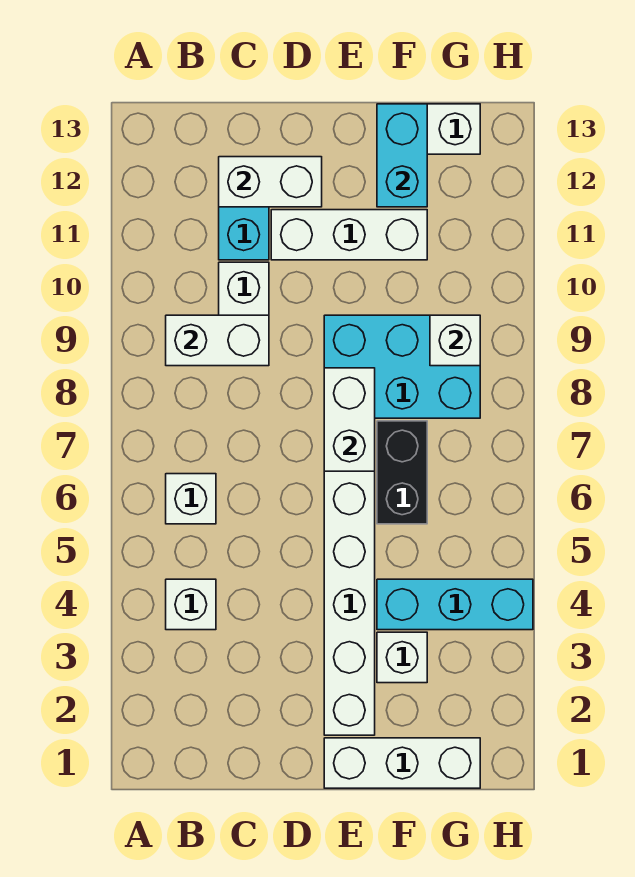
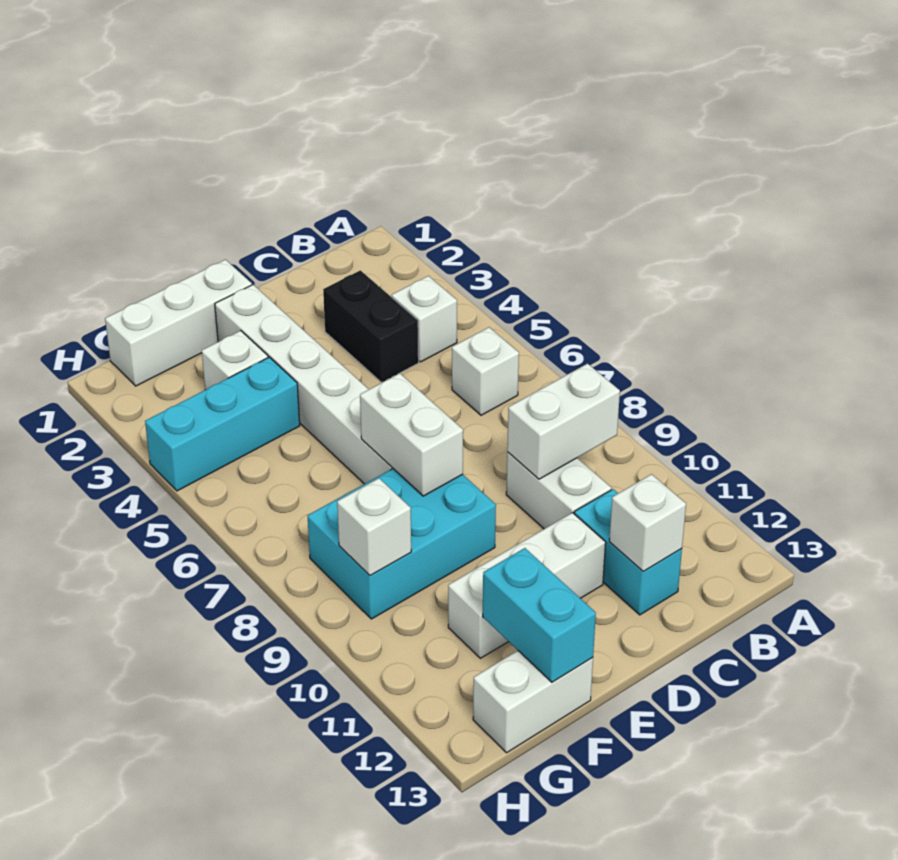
white brick C12:D12 level 2 -> white brick C12 level 2
black brick F6:F7 level 1 -> black brick C3:C4 level 1

